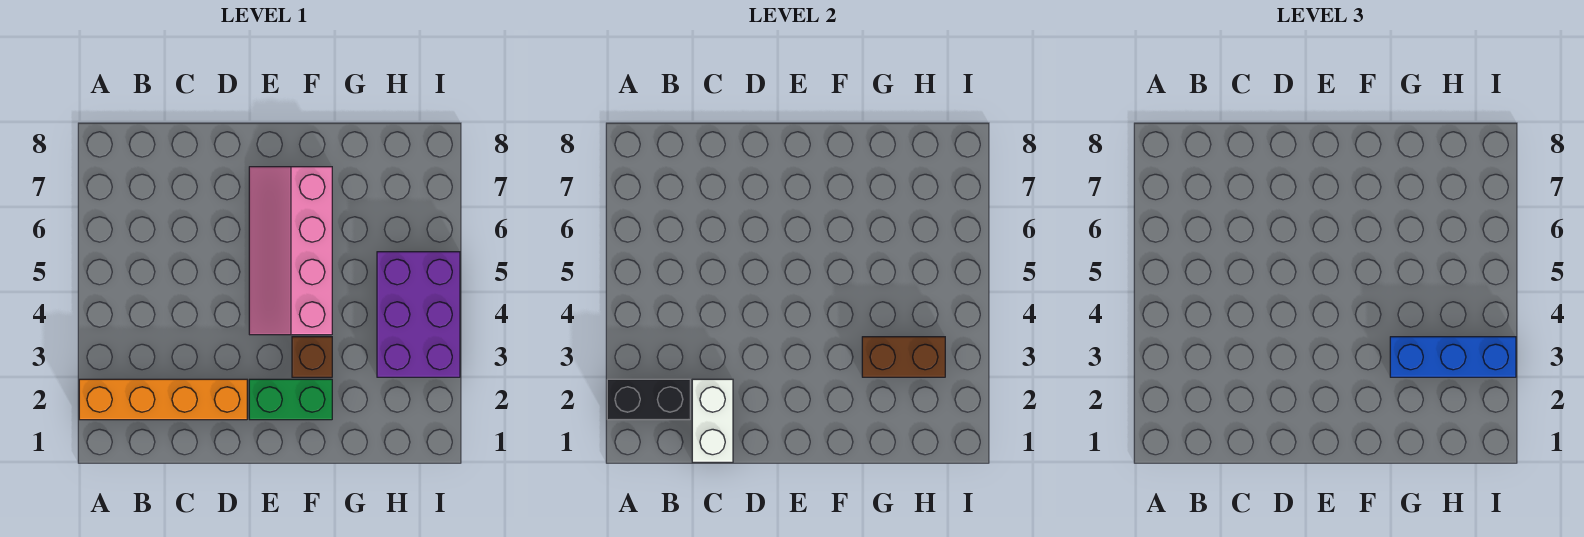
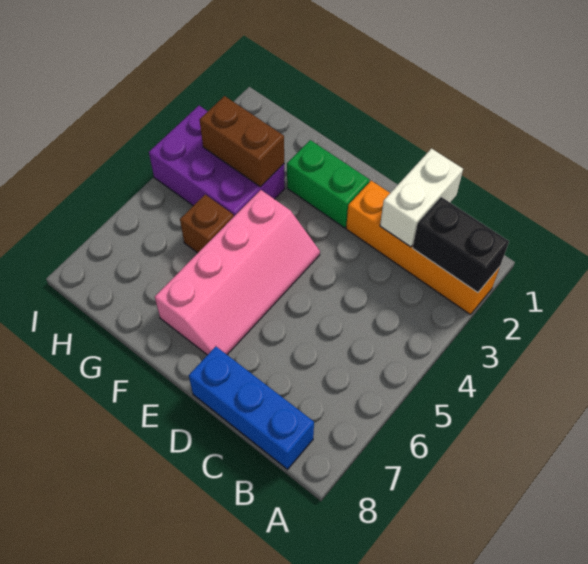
brown brick F3 level 1 -> brown brick G5 level 1
blue brick G3:I3 level 3 -> blue brick B8:D8 level 1
purple brick H3:I5 level 1 -> purple brick G3:I4 level 1

